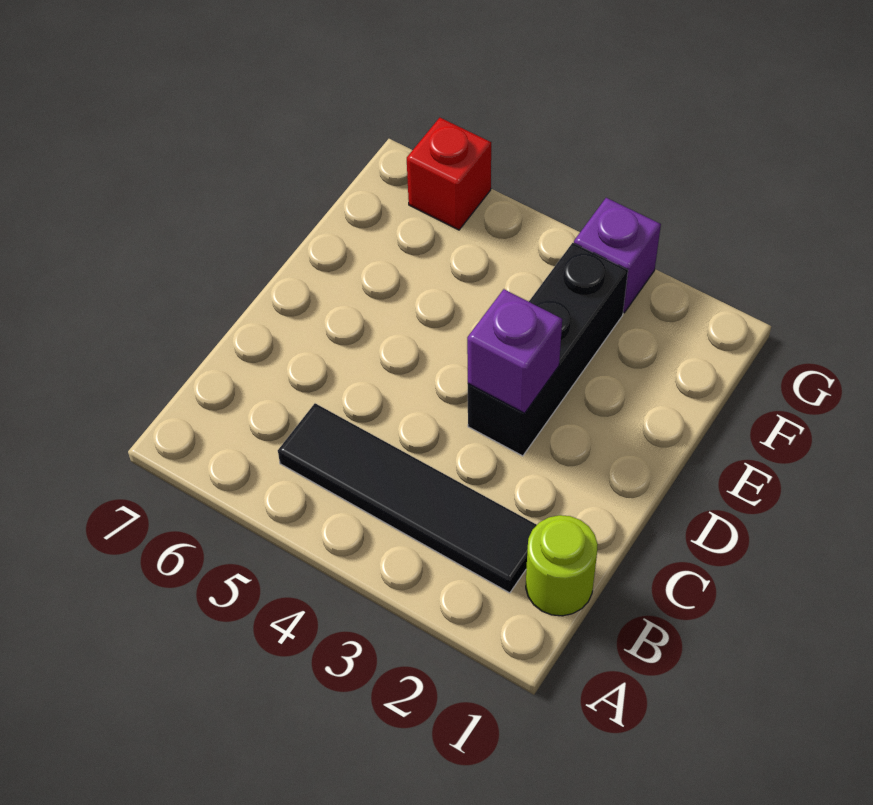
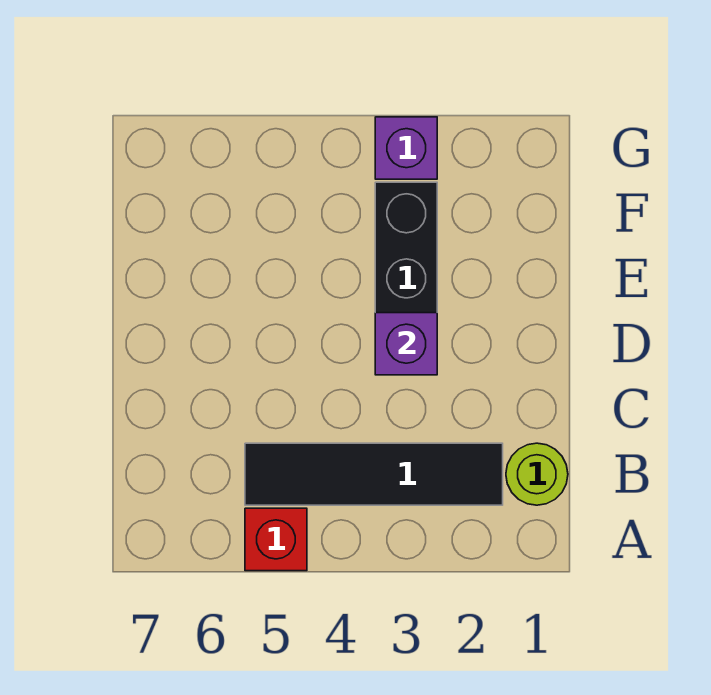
red brick G6 level 1 -> red brick A5 level 1

